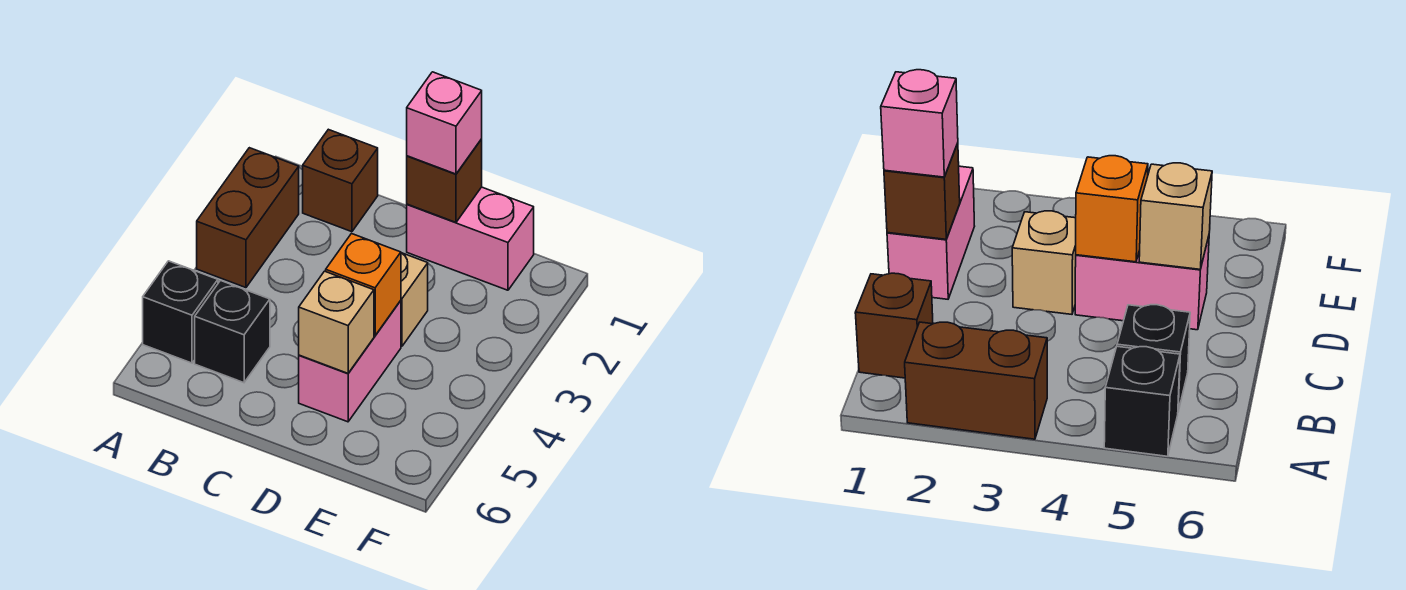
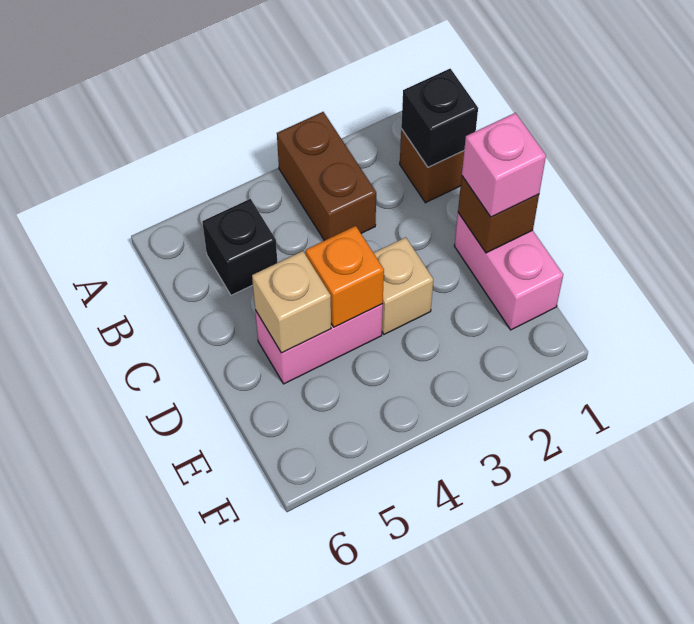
brown brick A2:A3 level 1 -> brown brick A3:B3 level 1
black brick A5 level 1 -> black brick B1 level 2

